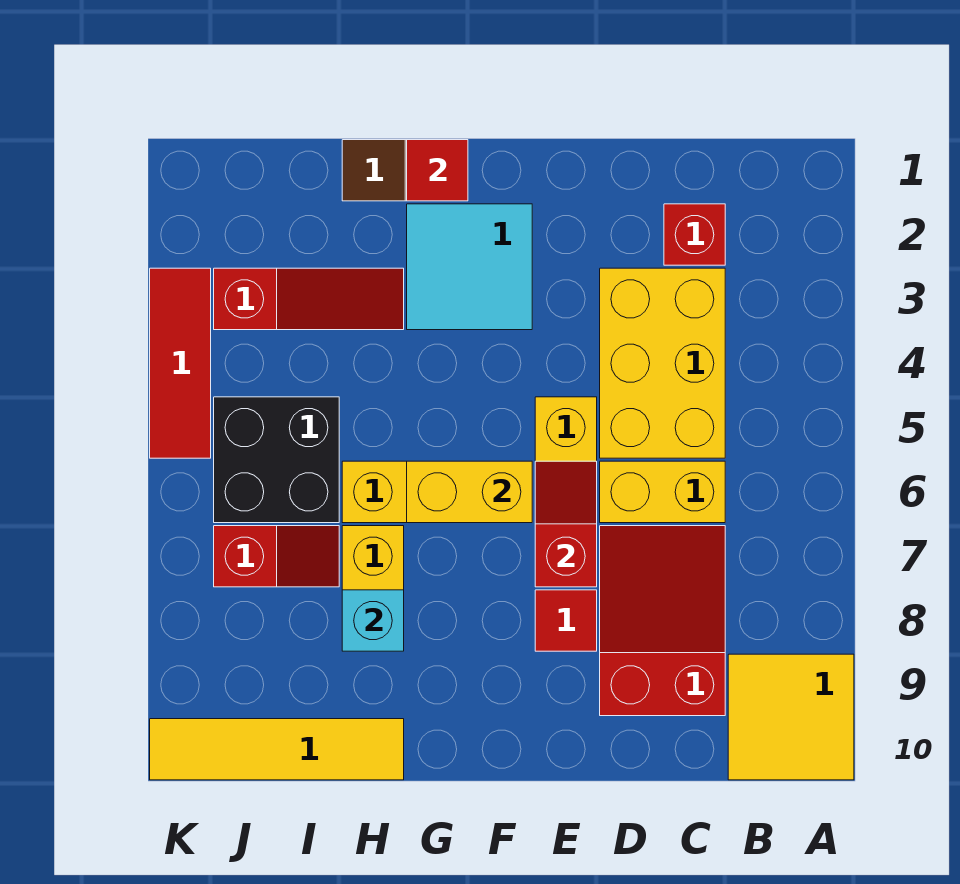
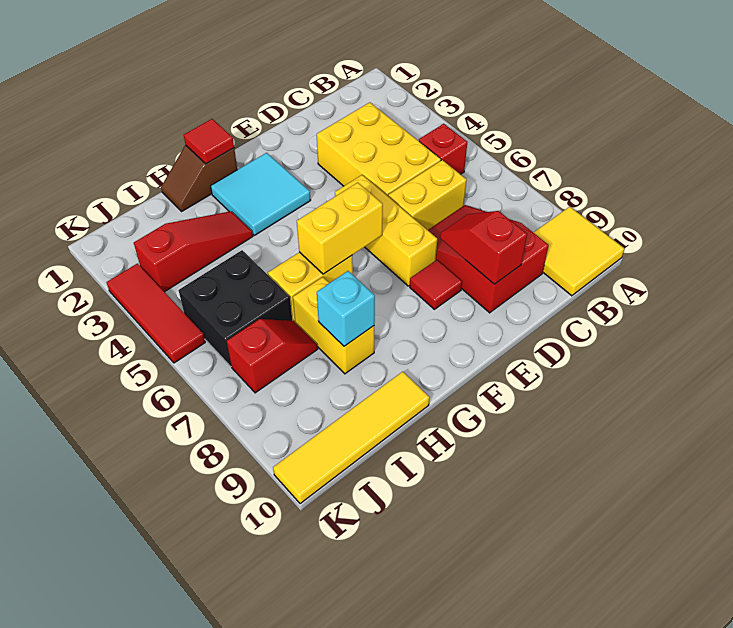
red brick C2 level 1 -> red brick B5 level 1
red slope E6:E7 level 2 top 7 -> red slope D8:D9 level 2 top 9

